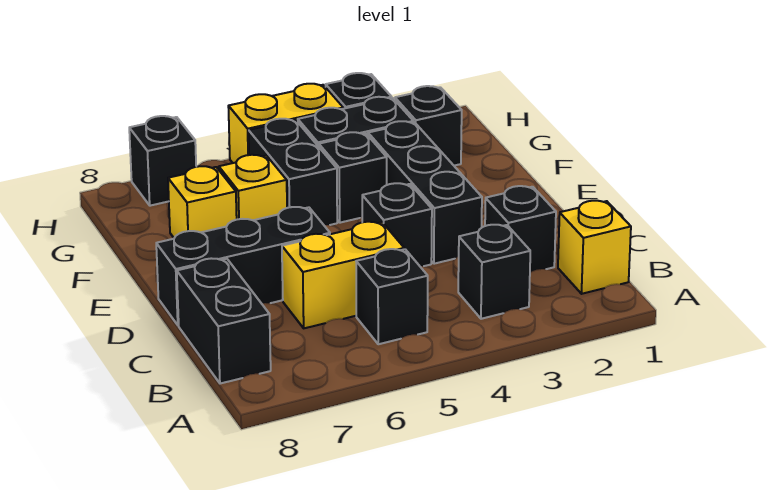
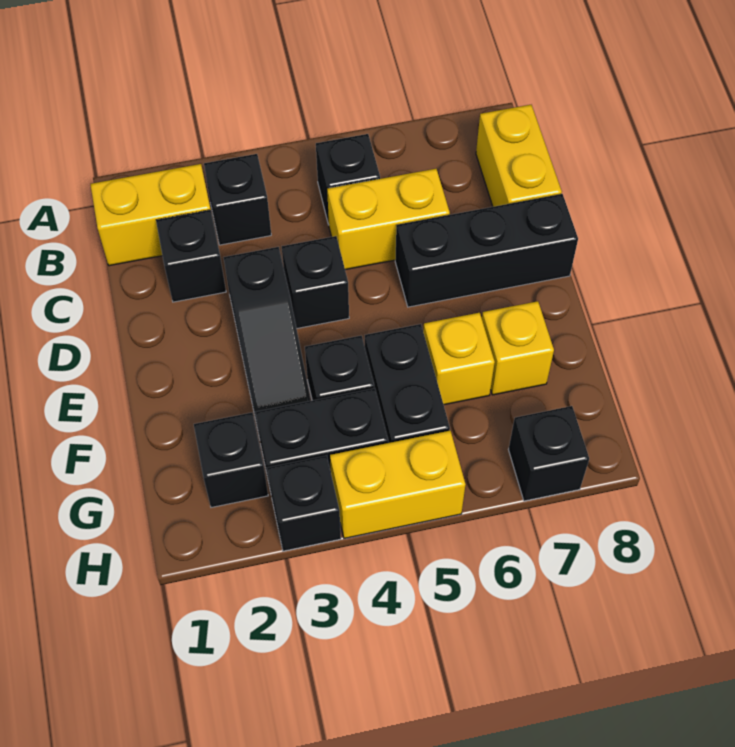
yellow brick B1 level 1 -> yellow brick B1:B2 level 1
black brick B8:C8 level 1 -> yellow brick B8:C8 level 1
black brick D3:F3 level 1 -> black slope D3:F3 level 1 top D

